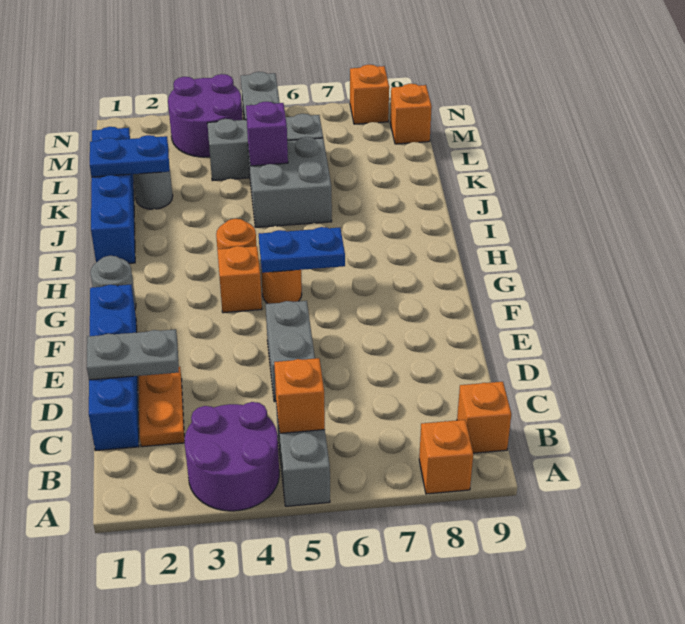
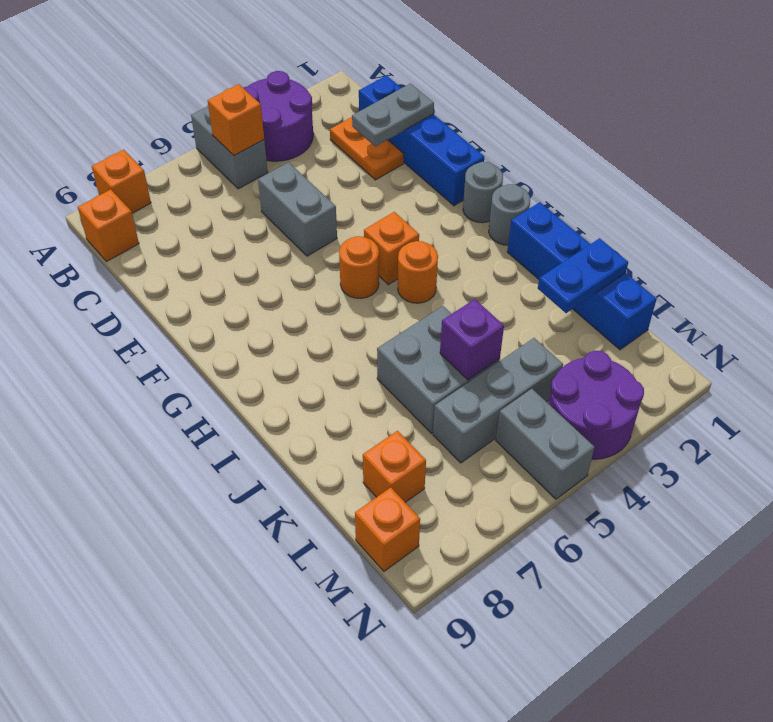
blue plate G5:G6 level 2 -> none
grey round brick K2 level 1 -> grey round brick H1 level 1
orange brick N8 level 1 -> orange brick L8 level 1

